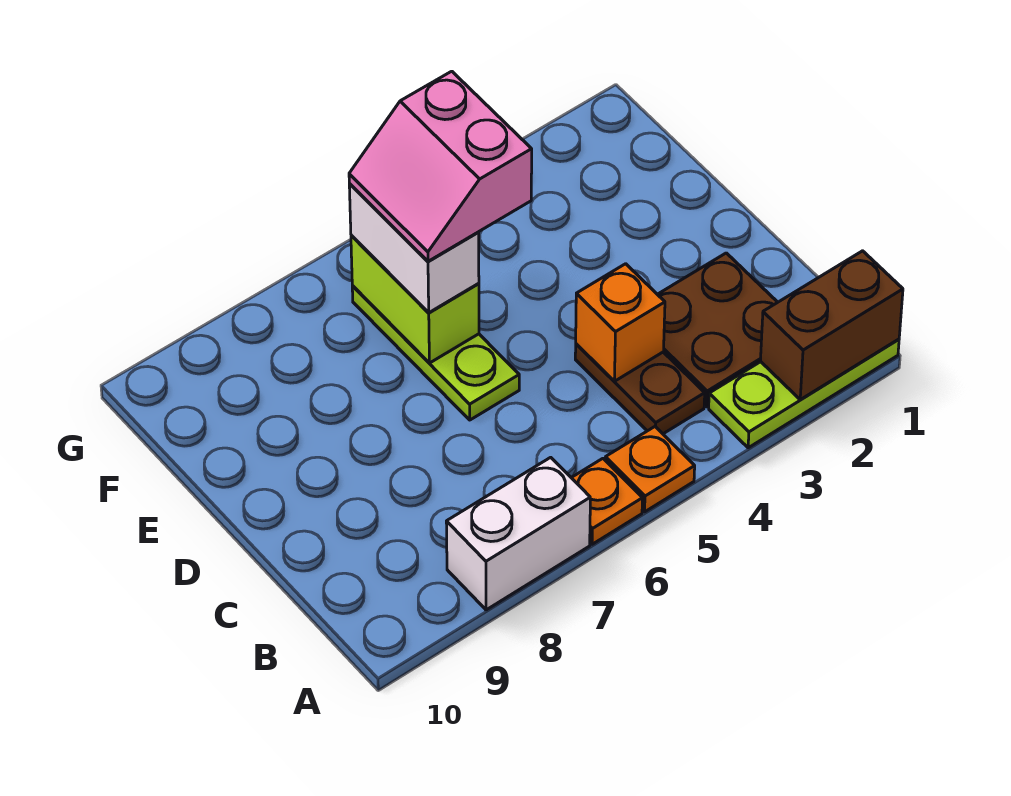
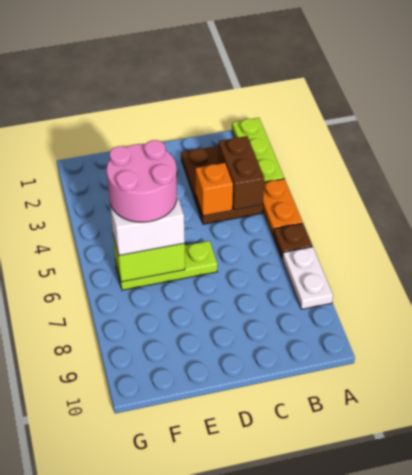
brown brick A1:A2 level 2 -> brown brick B3:B4 level 2
orange plate A5 level 1 -> orange plate A4:A5 level 1
orange plate A6 level 1 -> brown plate A6 level 1
white brick A7:A8 level 1 -> white plate A7:A8 level 1
pink slope E5:F6 level 4 top 5 -> pink round brick E5:F6 level 4

